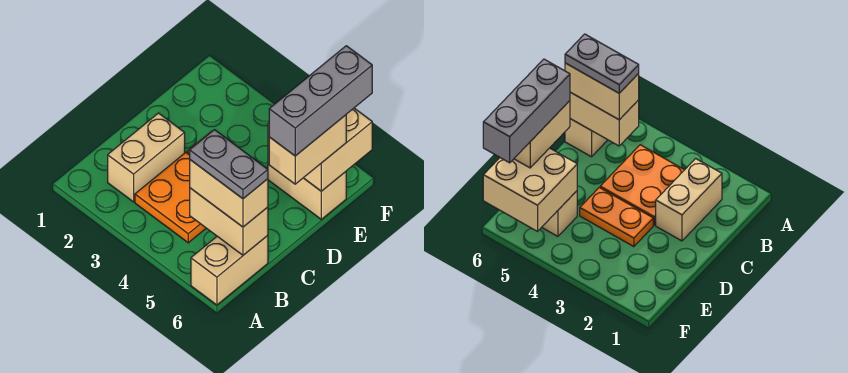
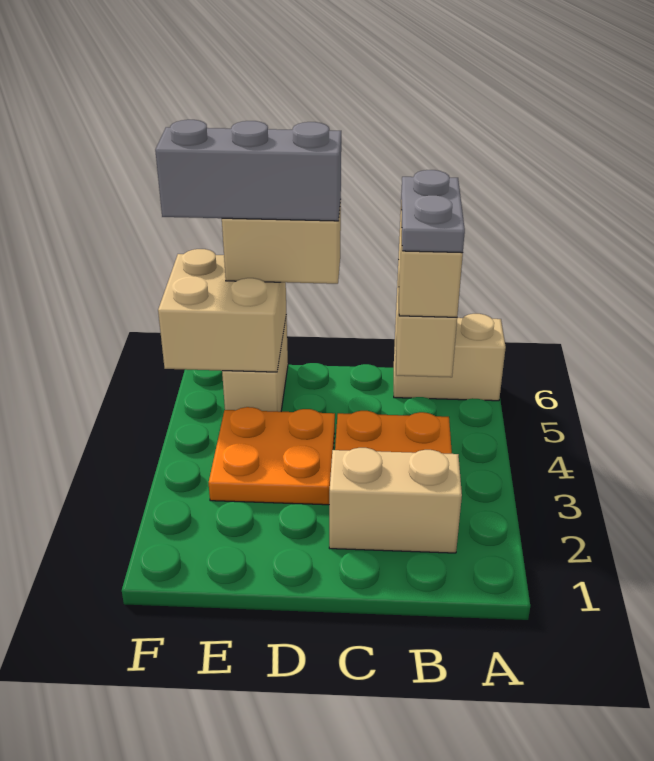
orange plate D3:D4 level 1 -> orange plate D3:E4 level 1

